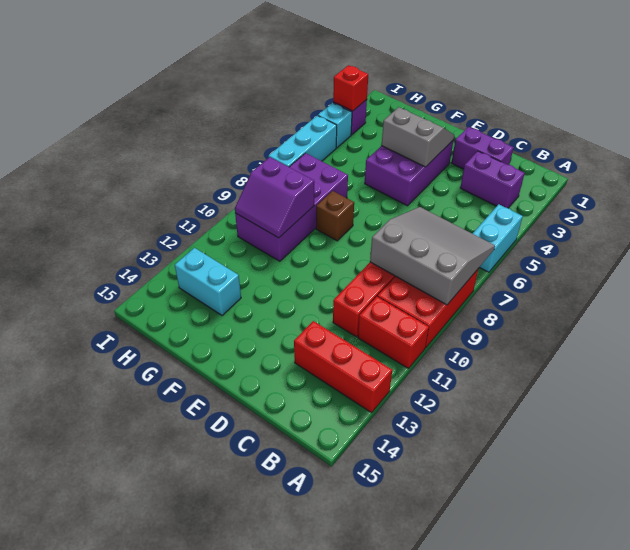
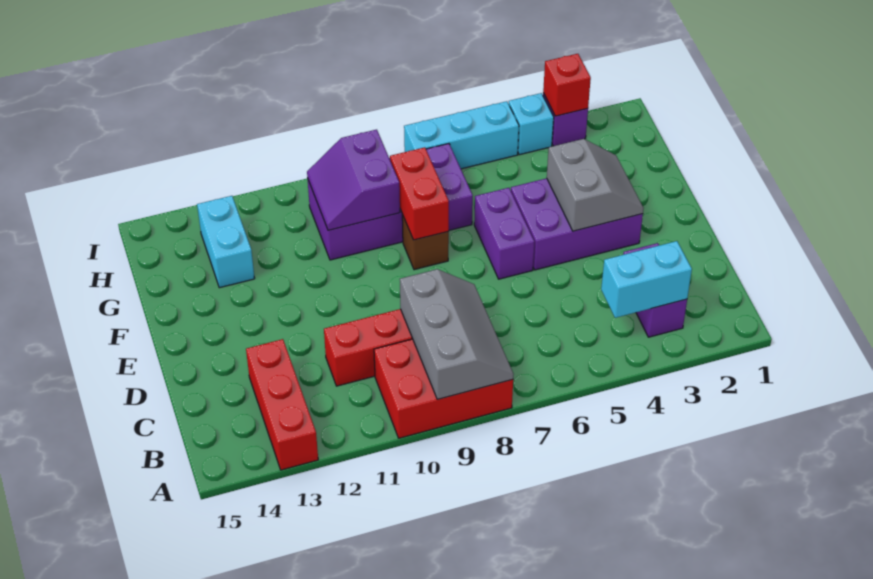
cyan brick A5:A6 level 1 -> cyan brick B3:B4 level 2
grey slope A7:C9 level 2 top 9 -> grey slope A8:C9 level 2 top 9
red brick A11:B11 level 1 -> red brick F8:G8 level 2
purple brick C2:D2 level 1 -> purple brick E6:F6 level 1

